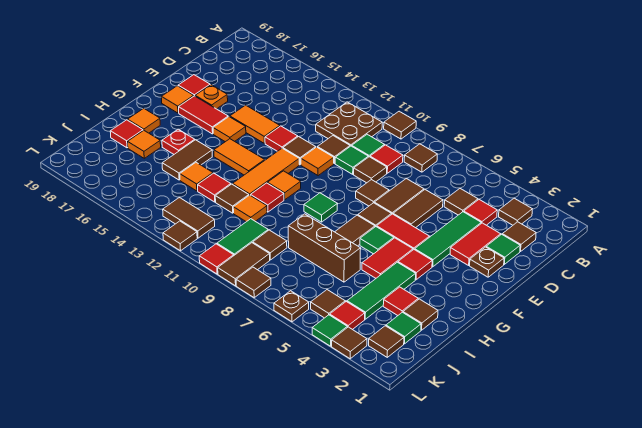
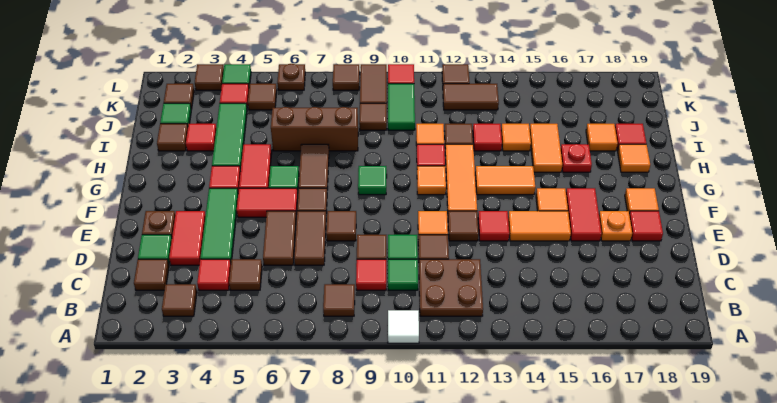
brown tile A10 level 1 -> white tile A10 level 1
red tile F16:F17 level 1 -> red tile E16:F16 level 1
brown tile H15:I15 level 1 -> orange tile H15:I15 level 1

